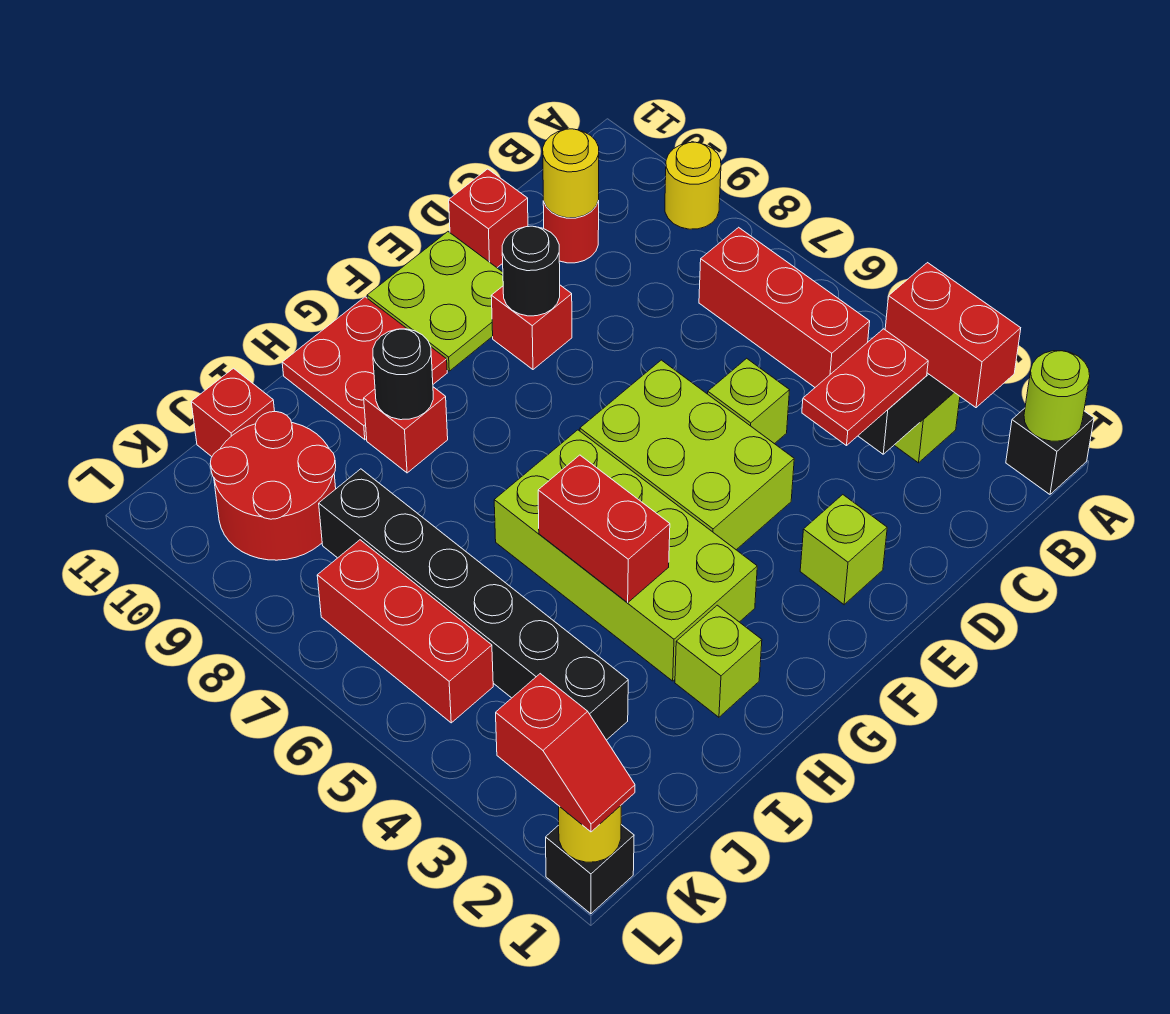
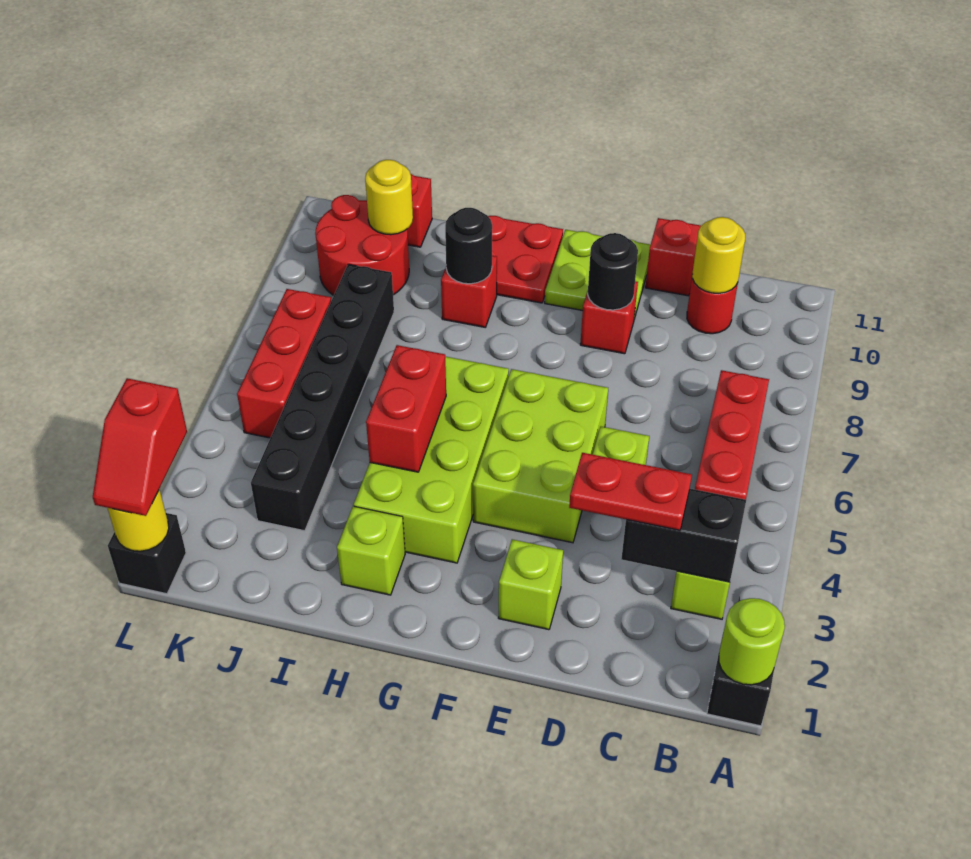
yellow round brick A9 level 1 -> yellow round brick J10 level 2
red brick B2:B3 level 3 -> none

